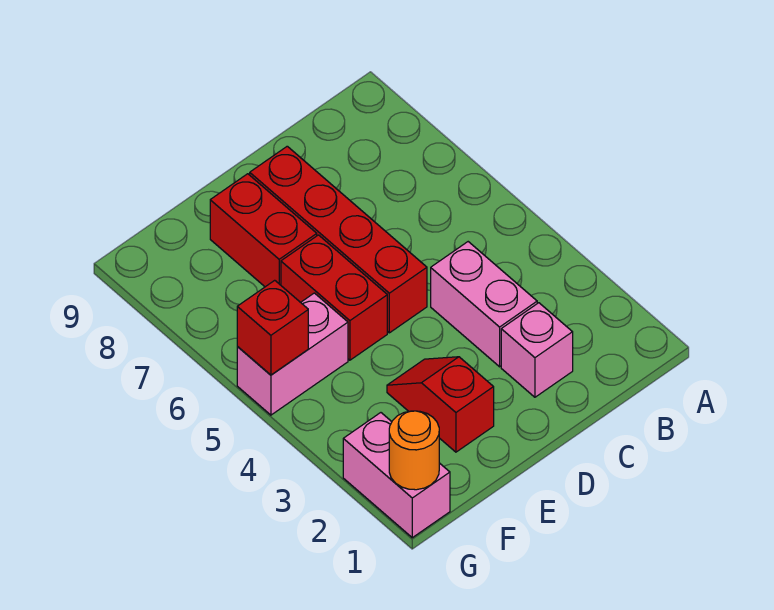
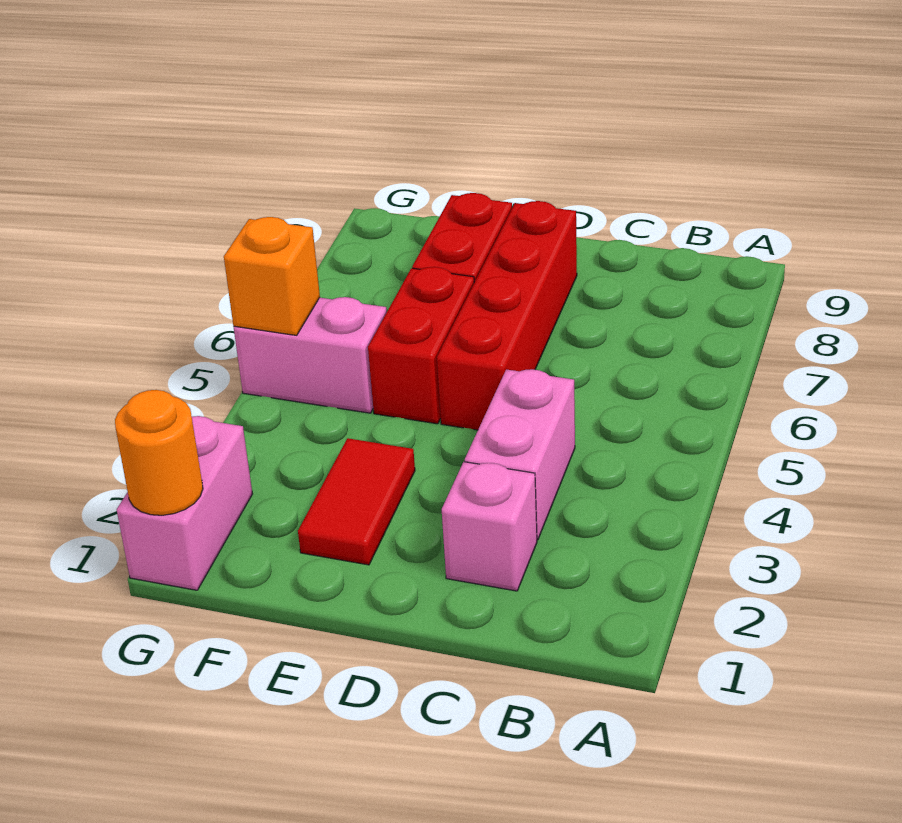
red slope E2:E3 level 1 top 2 -> red tile E2:E3 level 1
red brick G5 level 2 -> orange brick G5 level 2

